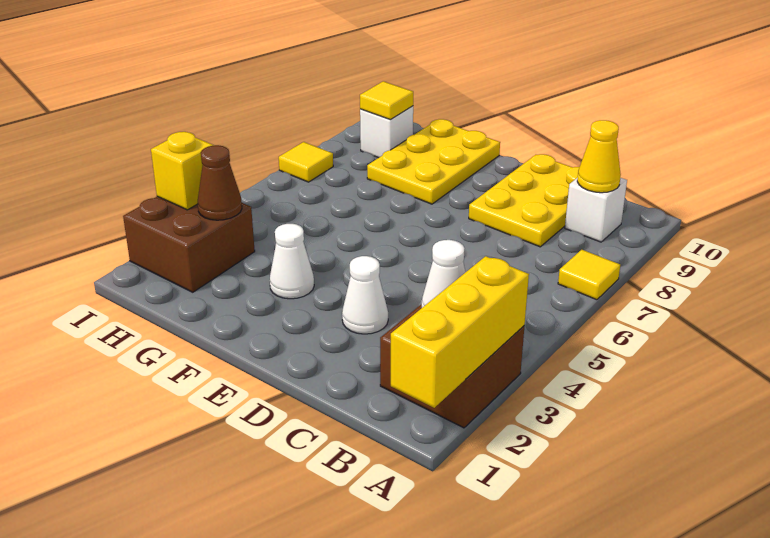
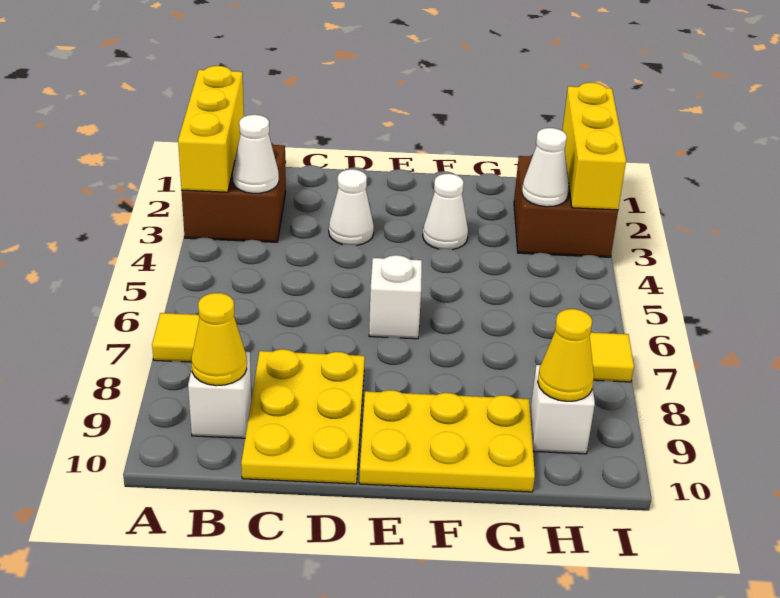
none -> white brick E6 level 1
yellow plate F8:G10 level 1 -> yellow plate E9:G10 level 1
brown cone H3 level 2 -> white cone H3 level 2
yellow tile H9 level 2 -> yellow cone H9 level 2
yellow brick I3 level 2 -> yellow brick I1:I3 level 2

